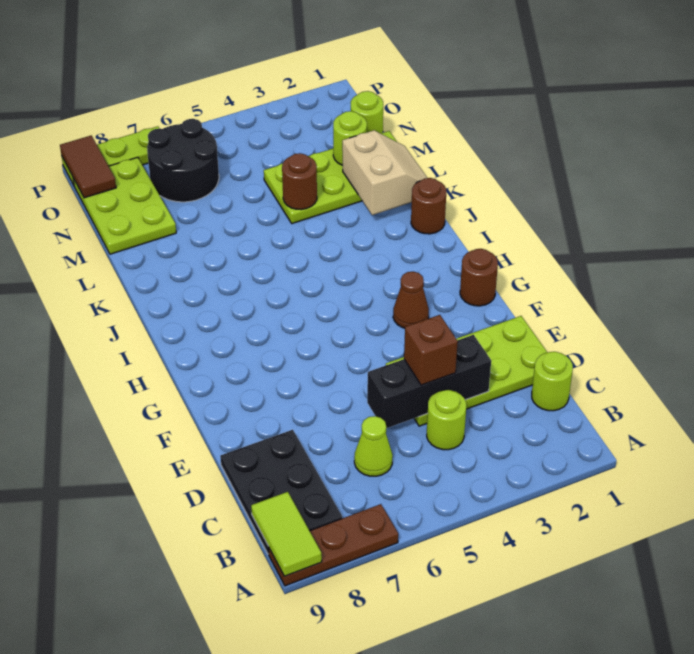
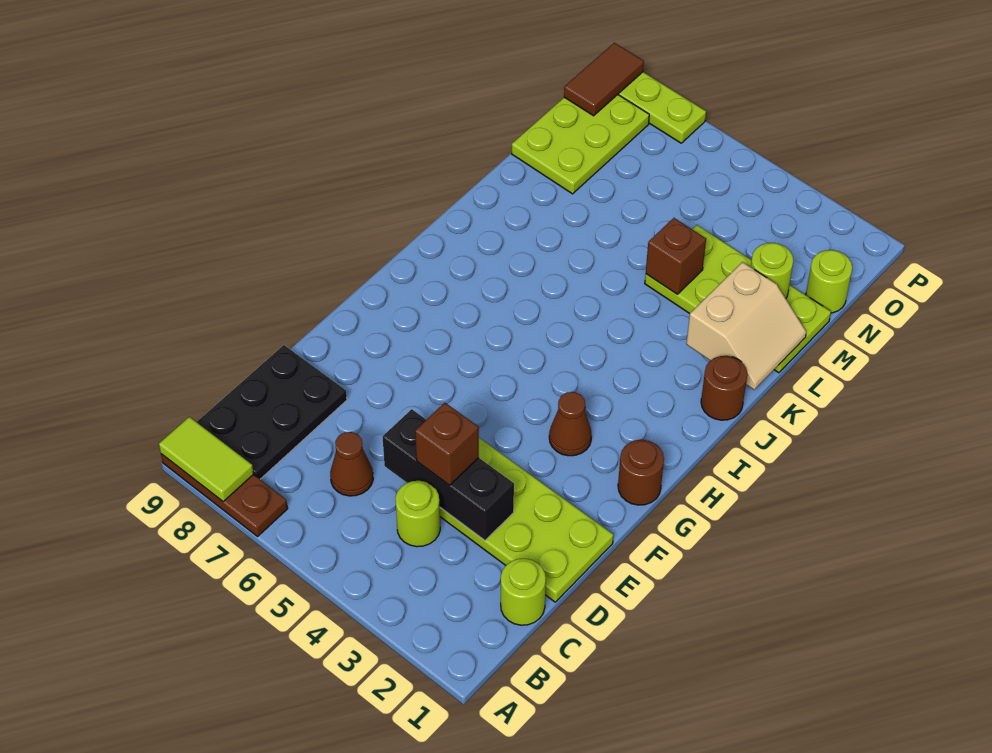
lime tile A9:B9 level 2 -> lime tile A8:A9 level 2
lime cone C6 level 1 -> brown cone C6 level 1
brown round brick L4 level 2 -> brown brick L4 level 2
black round brick N6:O7 level 1 -> none

